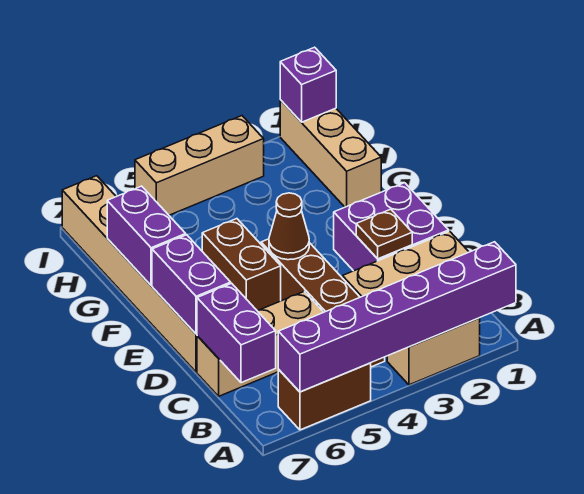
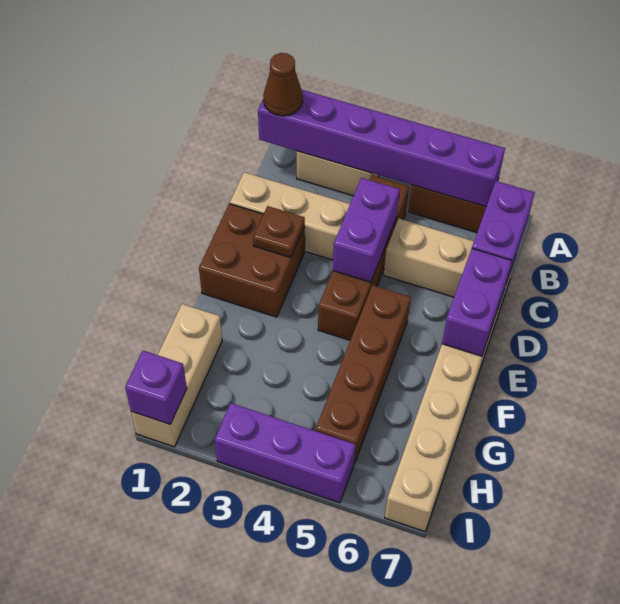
purple brick D1:E2 level 1 -> brown brick D1:E2 level 1
brown cone E4 level 2 -> brown cone A1 level 3
brown brick E5:F5 level 1 -> brown brick E5:H5 level 1
purple brick F7:G7 level 2 -> purple brick C4:D4 level 2
tan brick I3:I5 level 1 -> purple brick I3:I5 level 1

